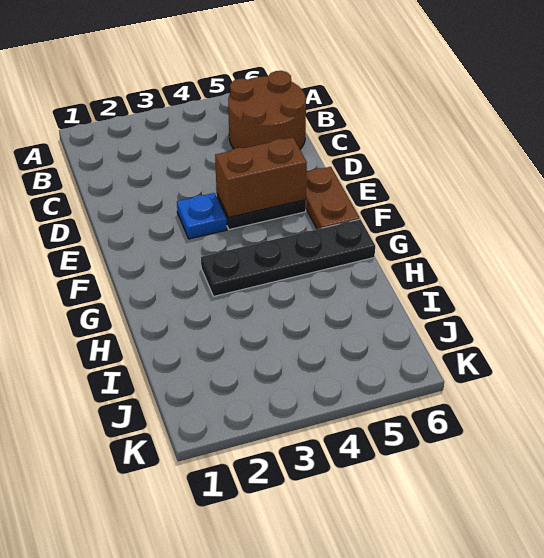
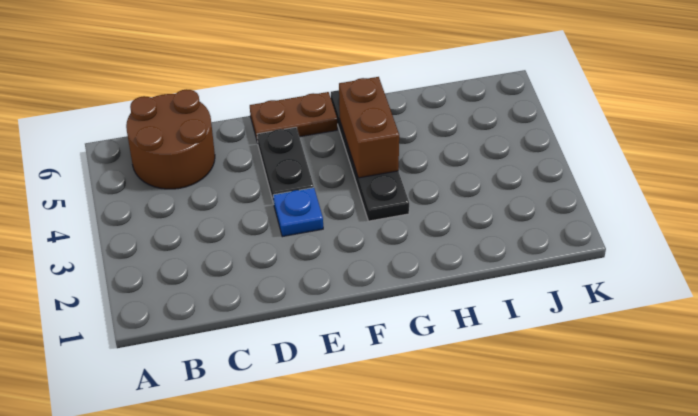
brown brick E4:E5 level 2 -> brown brick G4:G5 level 2

